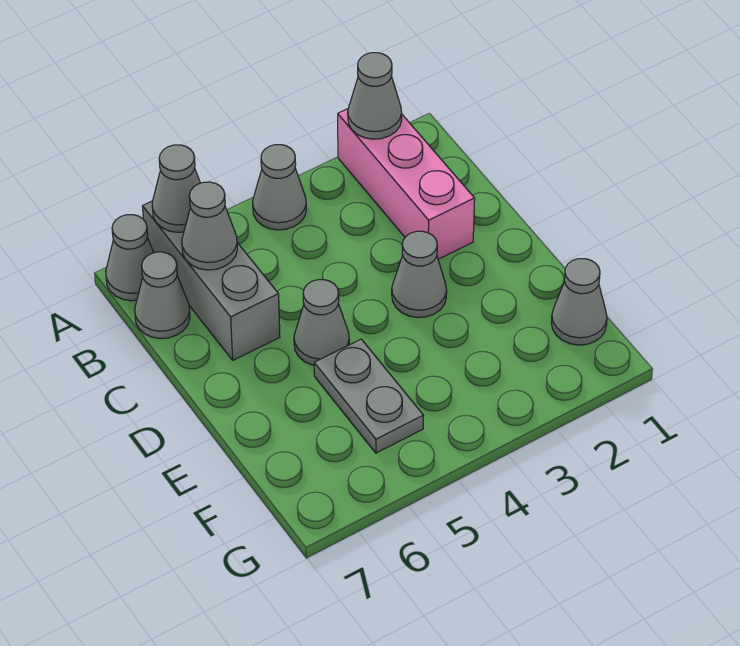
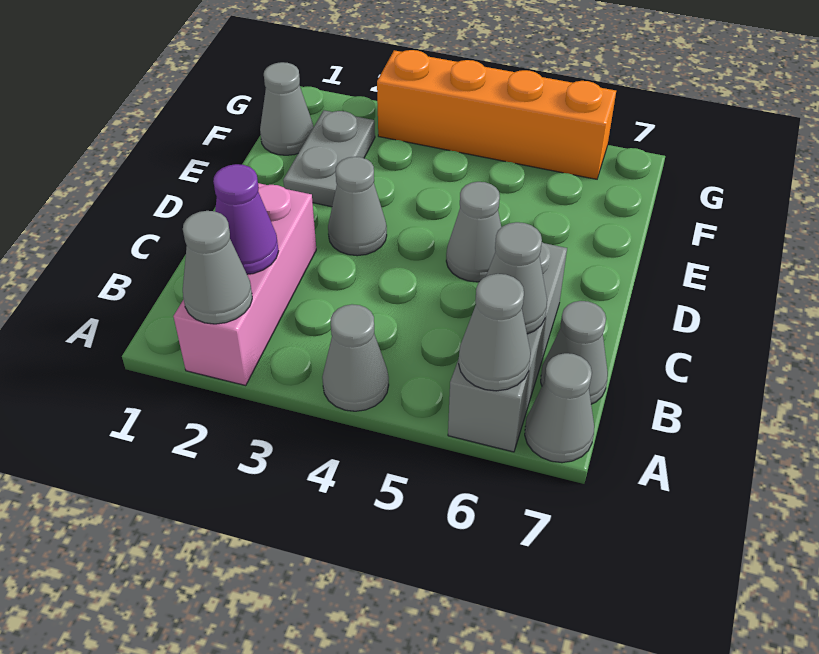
none -> purple cone B2 level 2
grey plate E5:F5 level 1 -> grey plate E2:F2 level 1
none -> orange brick G3:G6 level 1

